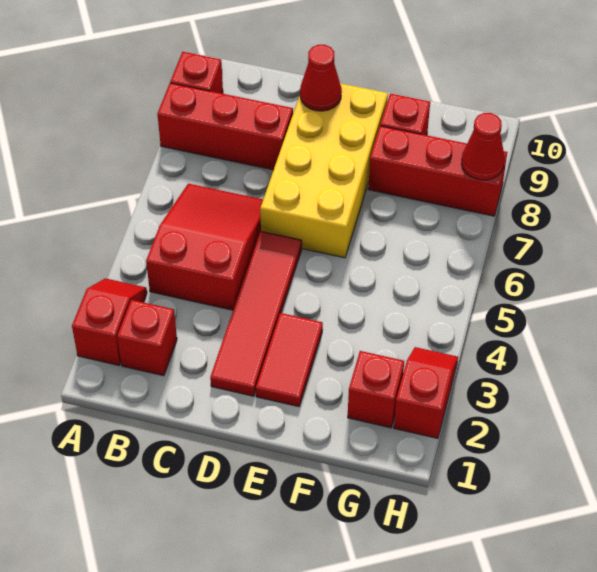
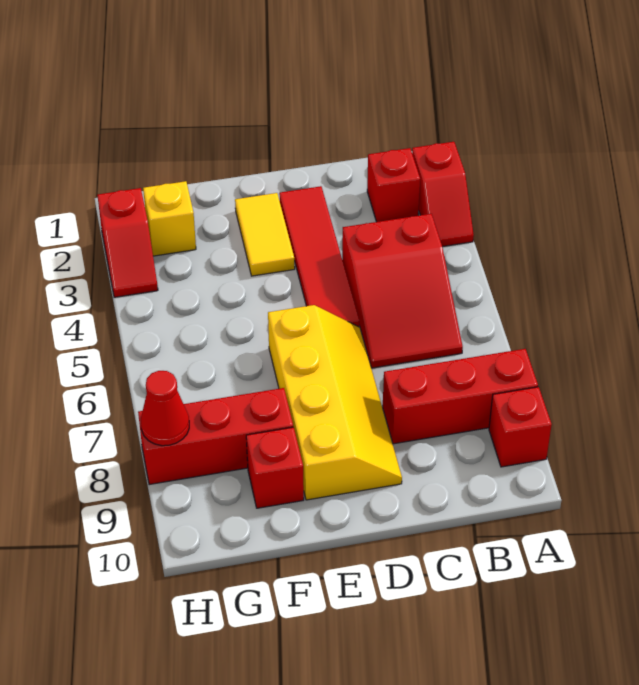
yellow brick D6:E9 level 1 -> yellow slope D6:E9 level 1 top E
red cone D9 level 2 -> none
red tile E2:E3 level 1 -> yellow tile E2:E3 level 1
red brick G2 level 1 -> yellow brick G2 level 1

